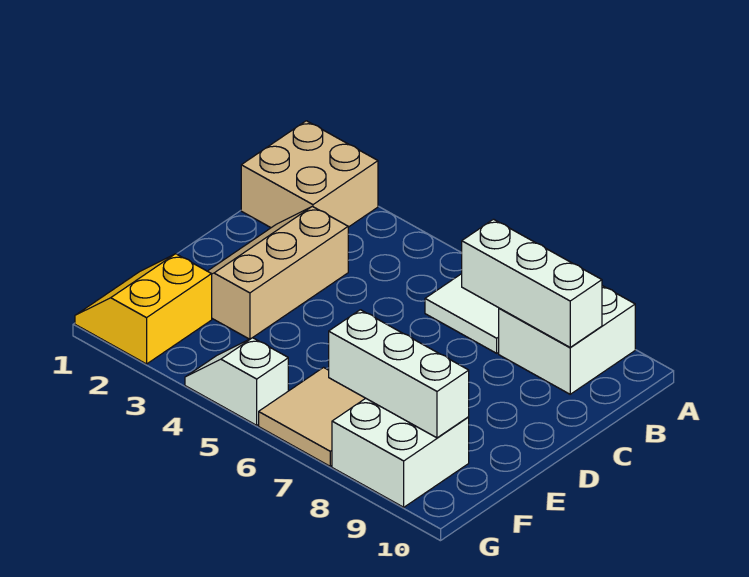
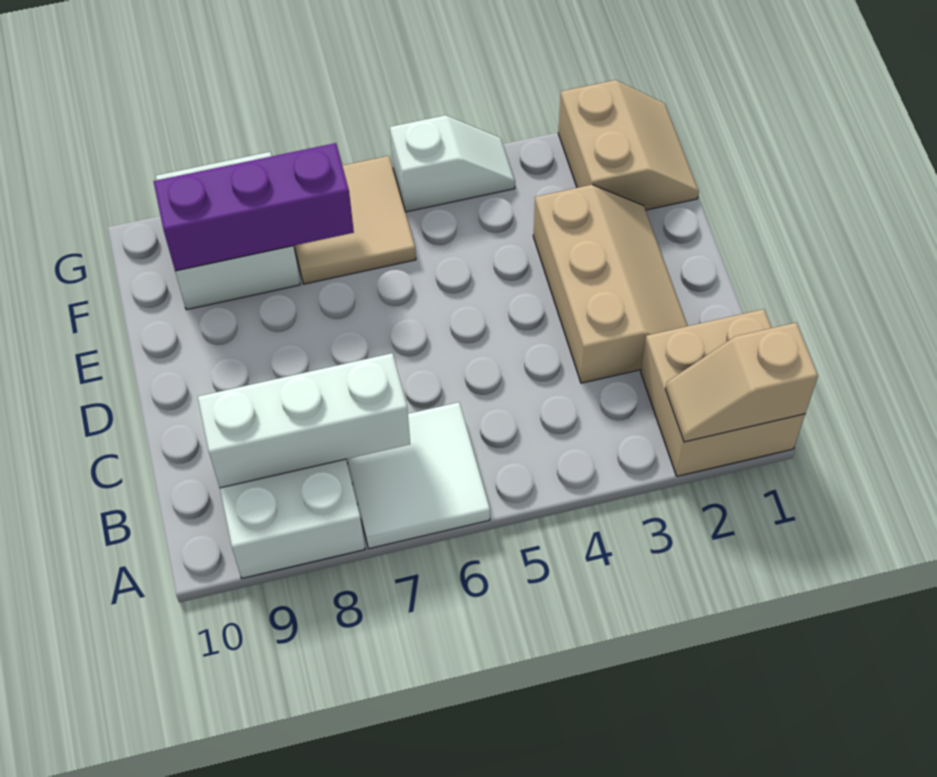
none -> tan slope A1:A2 level 2 top 1
yellow slope F1:G2 level 1 top 2 -> tan slope F1:G2 level 1 top 2
white brick F7:F9 level 2 -> purple brick F7:F9 level 2

